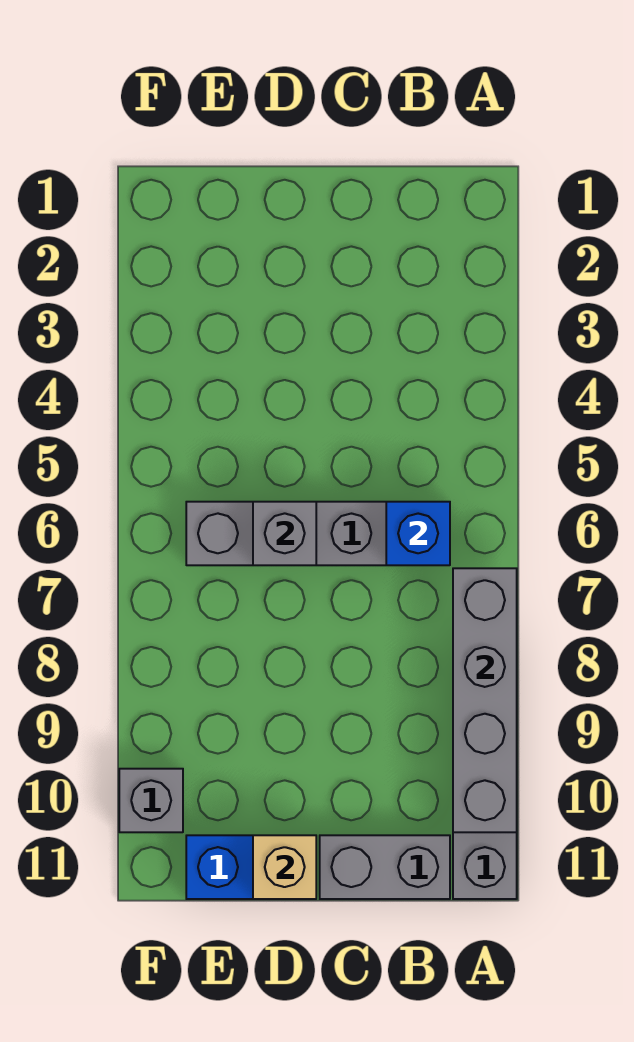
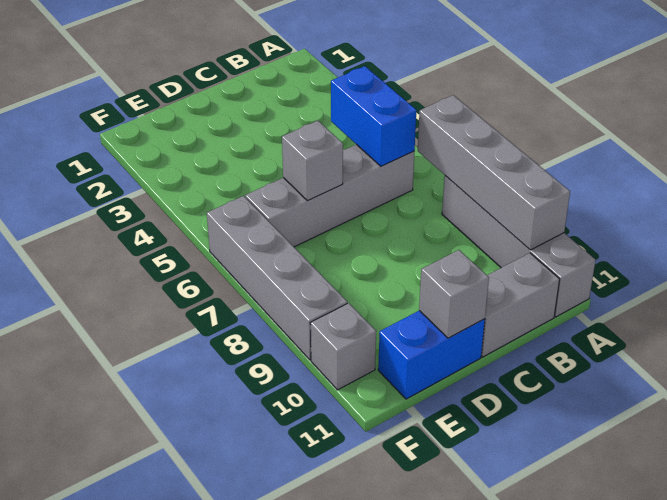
blue brick B6 level 2 -> blue brick B5:B6 level 2
tan brick D11 level 2 -> grey brick D11 level 2
none -> grey brick F6:F9 level 1

